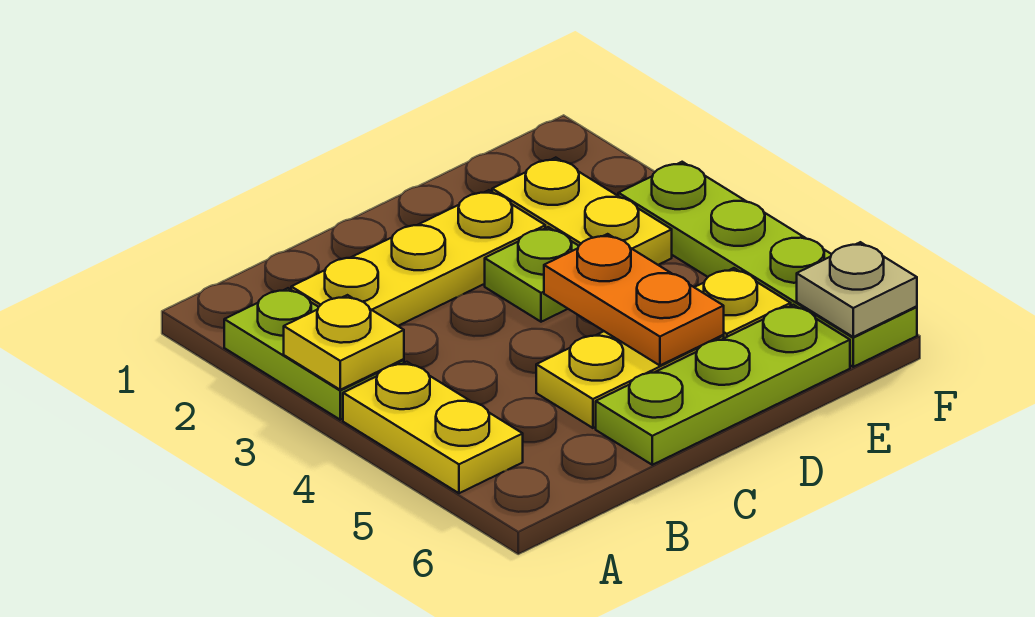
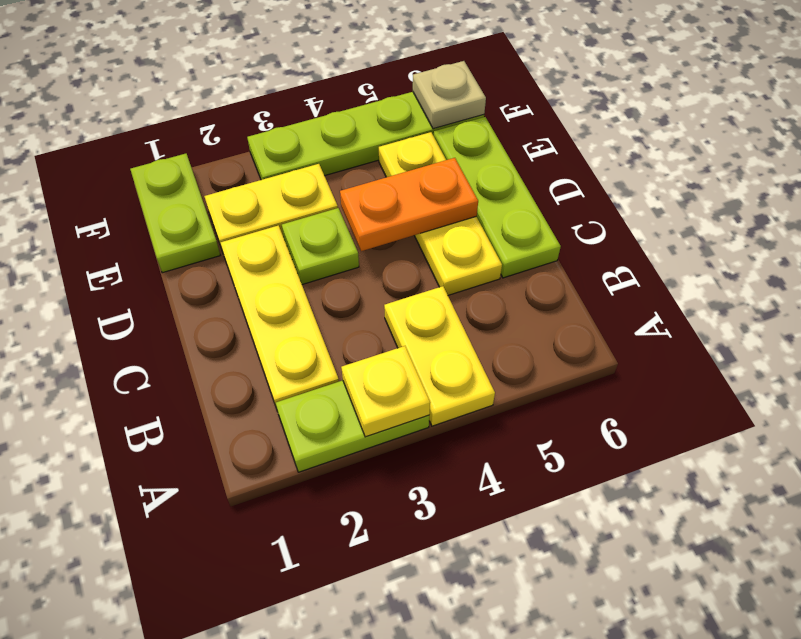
yellow plate A4:A5 level 1 -> yellow plate A4:B4 level 1
none -> lime plate E1:F1 level 1

